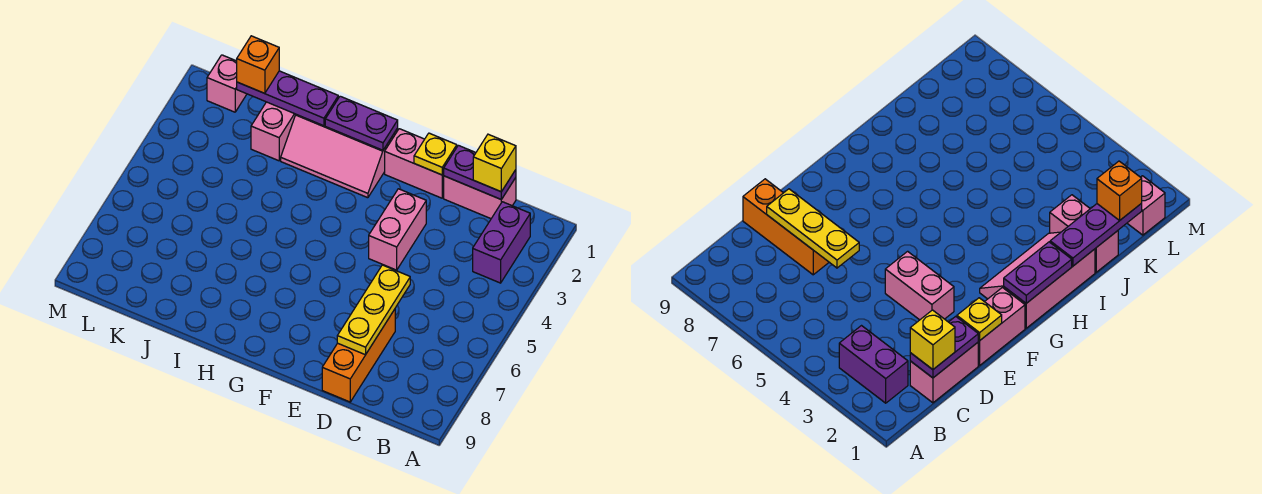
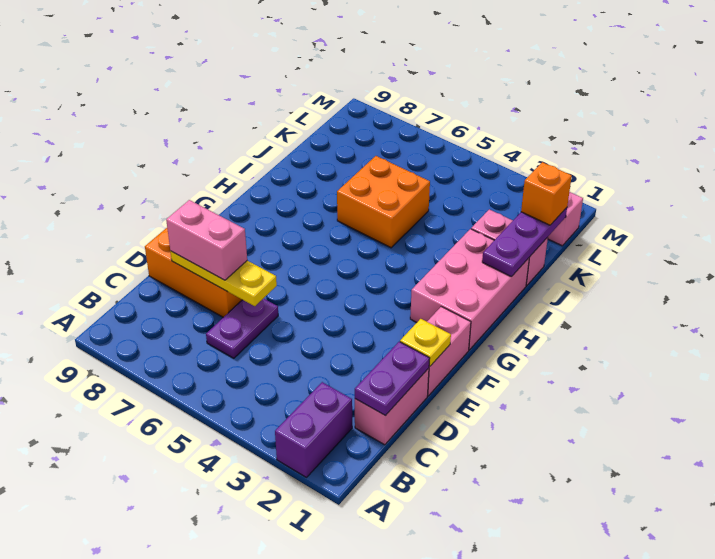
purple brick B2:B3 level 1 -> purple brick A2:B2 level 1
yellow brick C1 level 3 -> none
pink brick E3:E4 level 1 -> pink brick D7:D8 level 3
pink slope G1:I2 level 1 top 1 -> pink brick G1:I2 level 1
purple plate G1:H1 level 2 -> purple plate C6:D6 level 1
none -> orange brick I5:J6 level 1

